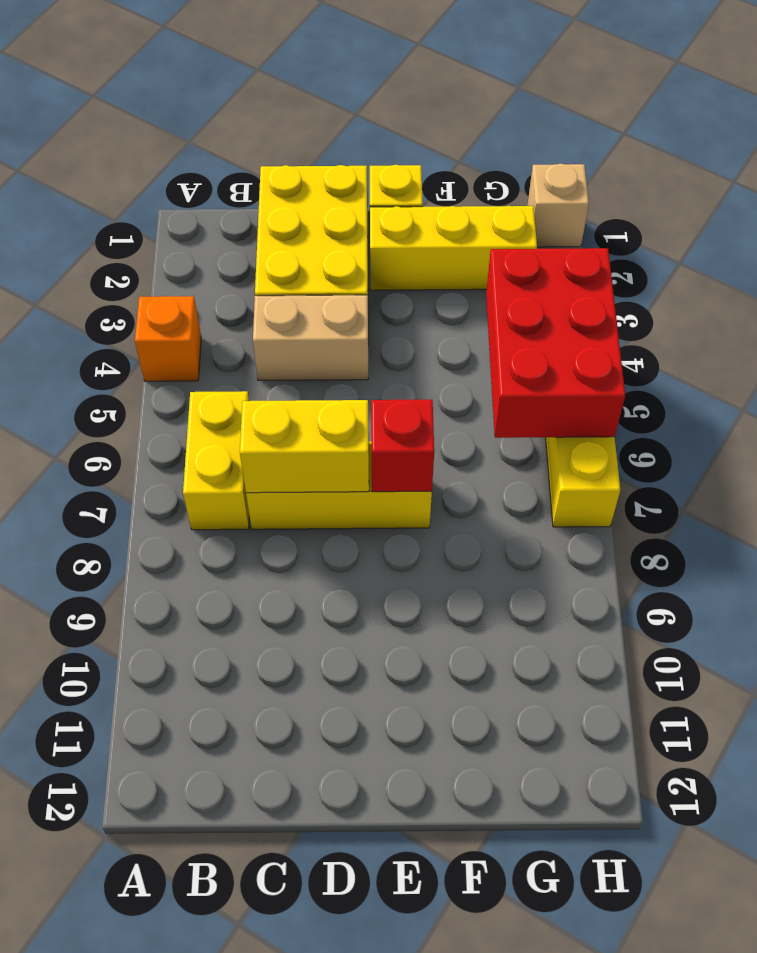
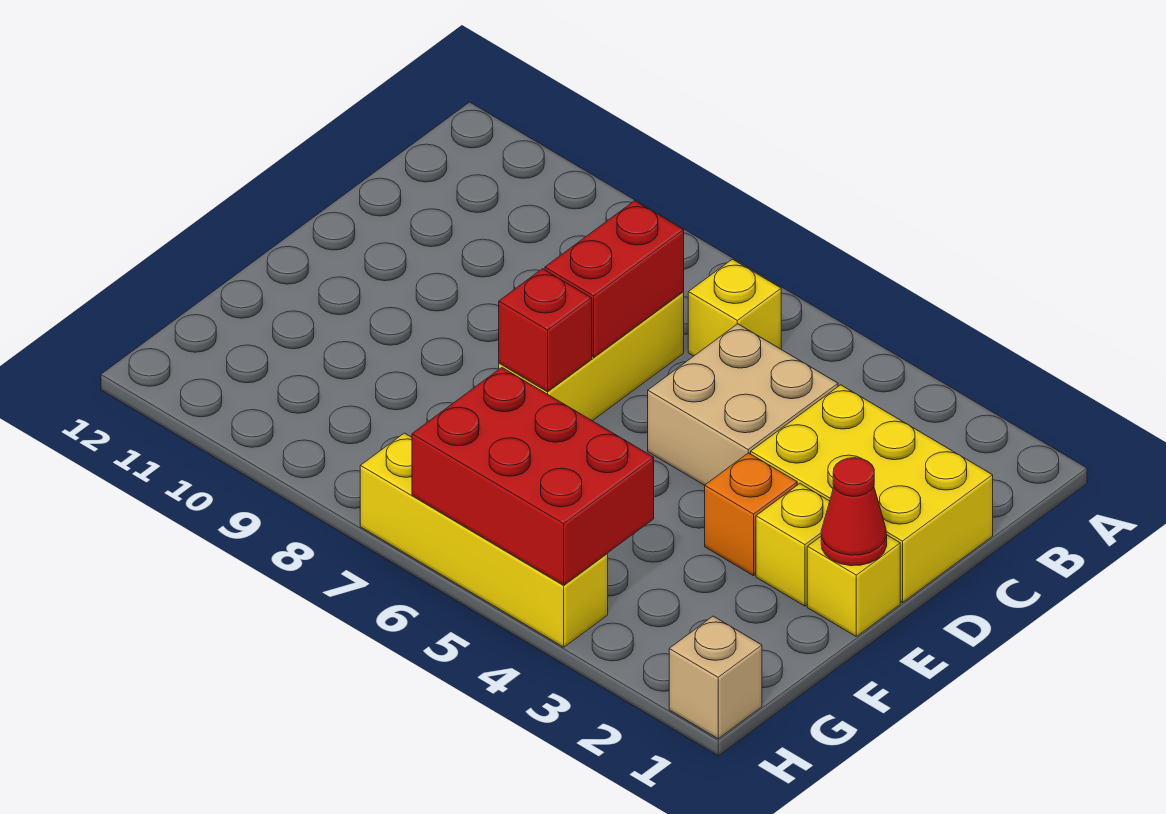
orange brick A4 level 1 -> orange brick E3 level 1
yellow brick B6:B7 level 1 -> yellow brick B6 level 1
tan brick C4:D4 level 1 -> tan brick C4:D5 level 1
yellow brick C7:D7 level 2 -> red brick C7:D7 level 2
none -> red cone E1 level 2
yellow brick E2:G2 level 1 -> yellow brick E2 level 1

